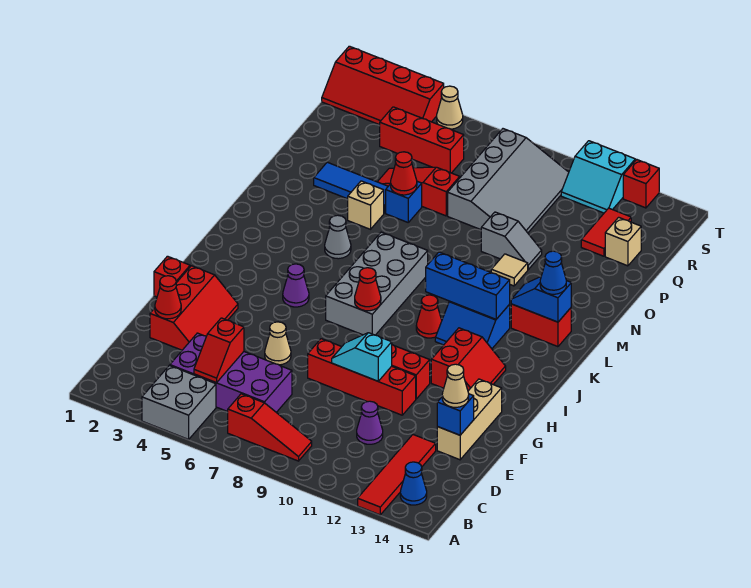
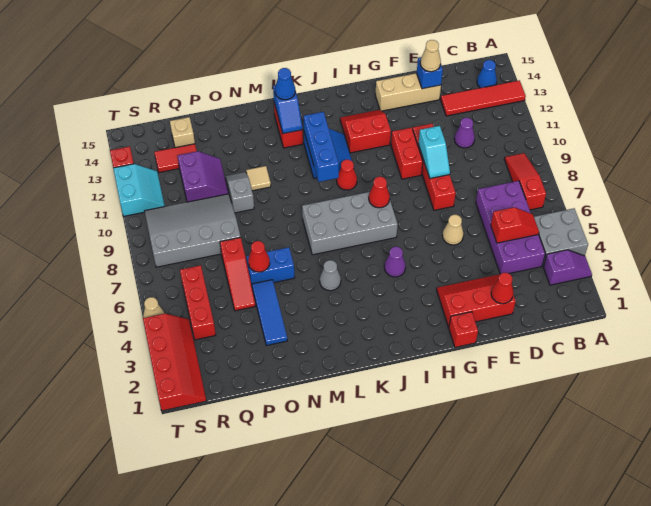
none -> purple slope A3:B3 level 1 top B
tan brick N5 level 1 -> none
blue brick O6 level 1 -> blue brick N6:O6 level 1
none -> purple slope P11:Q12 level 1 top Q

